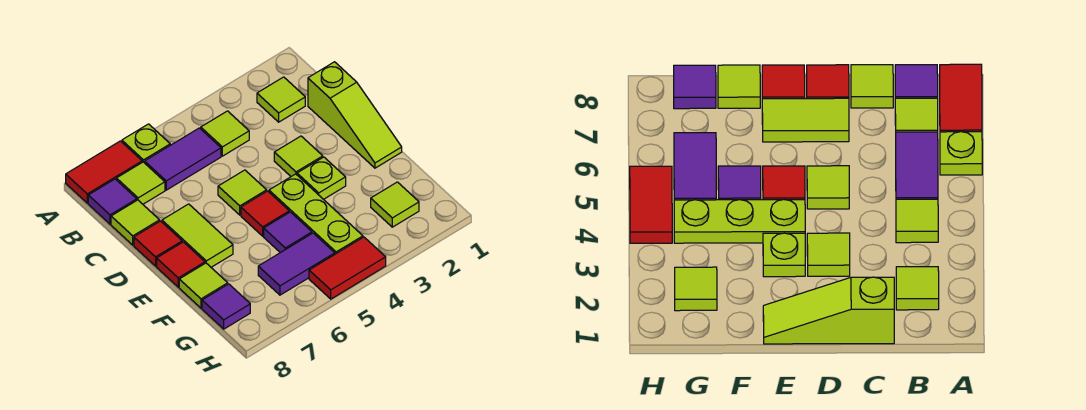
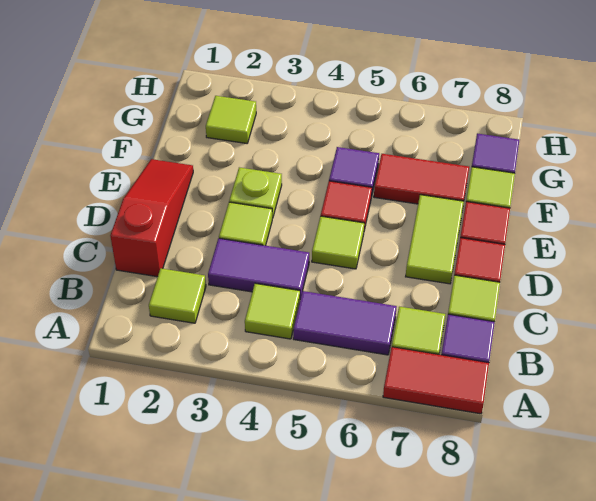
lime plate A6 level 1 -> none
lime slope C1:E1 level 1 top C -> red slope C1:E1 level 1 top C
lime plate E4:G4 level 1 -> none
purple tile G5:G6 level 1 -> purple tile C3:C4 level 1
red tile H4:H5 level 1 -> red tile F6:F7 level 1

